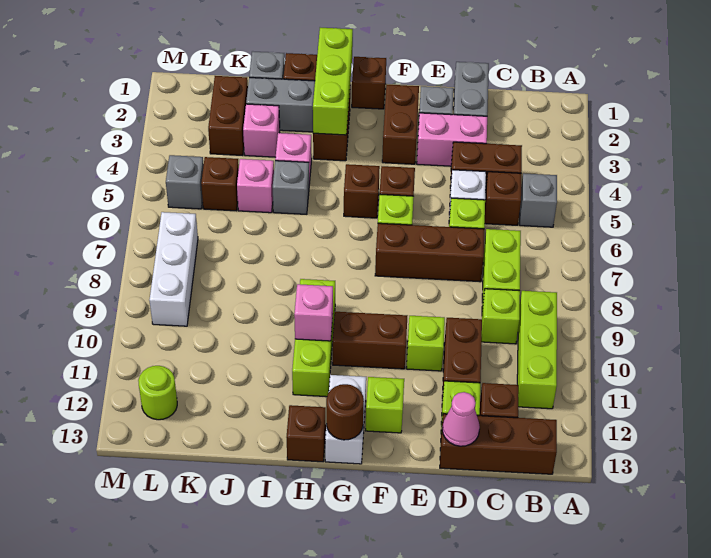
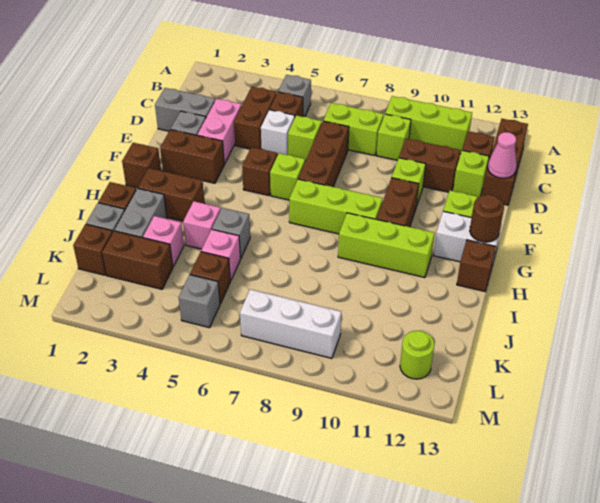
brown brick G5 level 1 -> brown brick K1 level 1
lime brick H1:H3 level 2 -> lime brick G7:G9 level 1
pink brick H10 level 2 -> none

